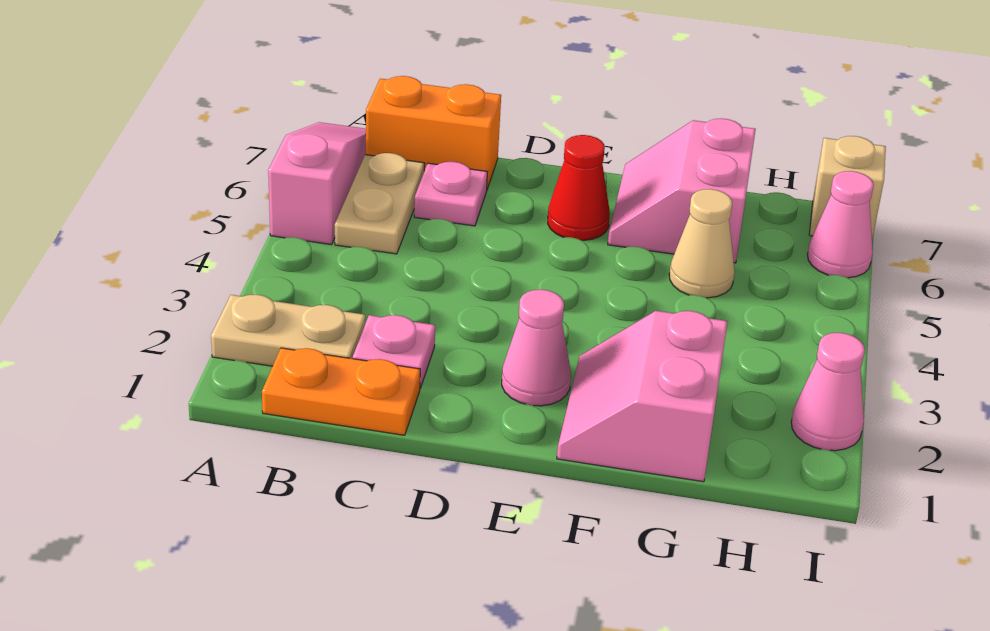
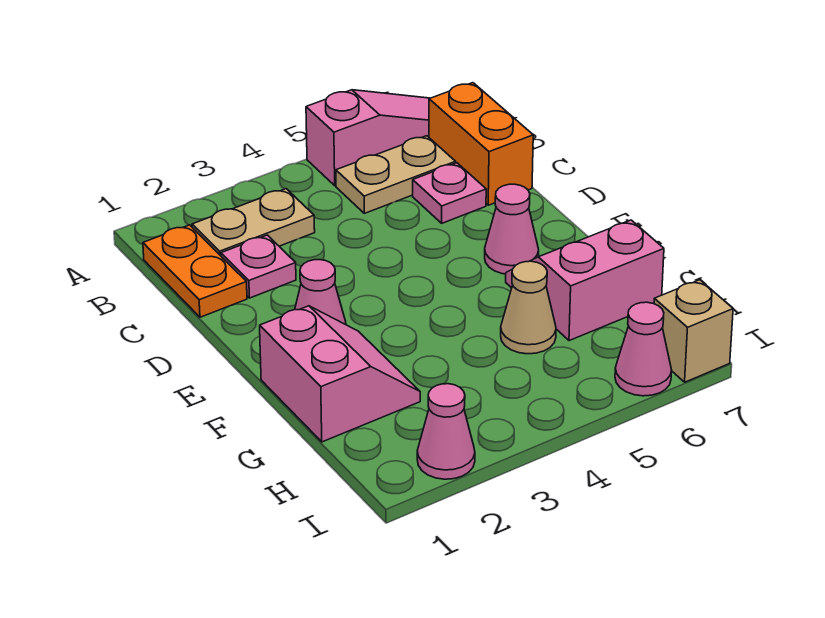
tan plate A2:B2 level 1 -> tan plate B2:B3 level 1
red cone E6 level 1 -> pink cone E6 level 1
pink slope F1:G2 level 1 top G -> pink slope F1:G2 level 1 top 1

